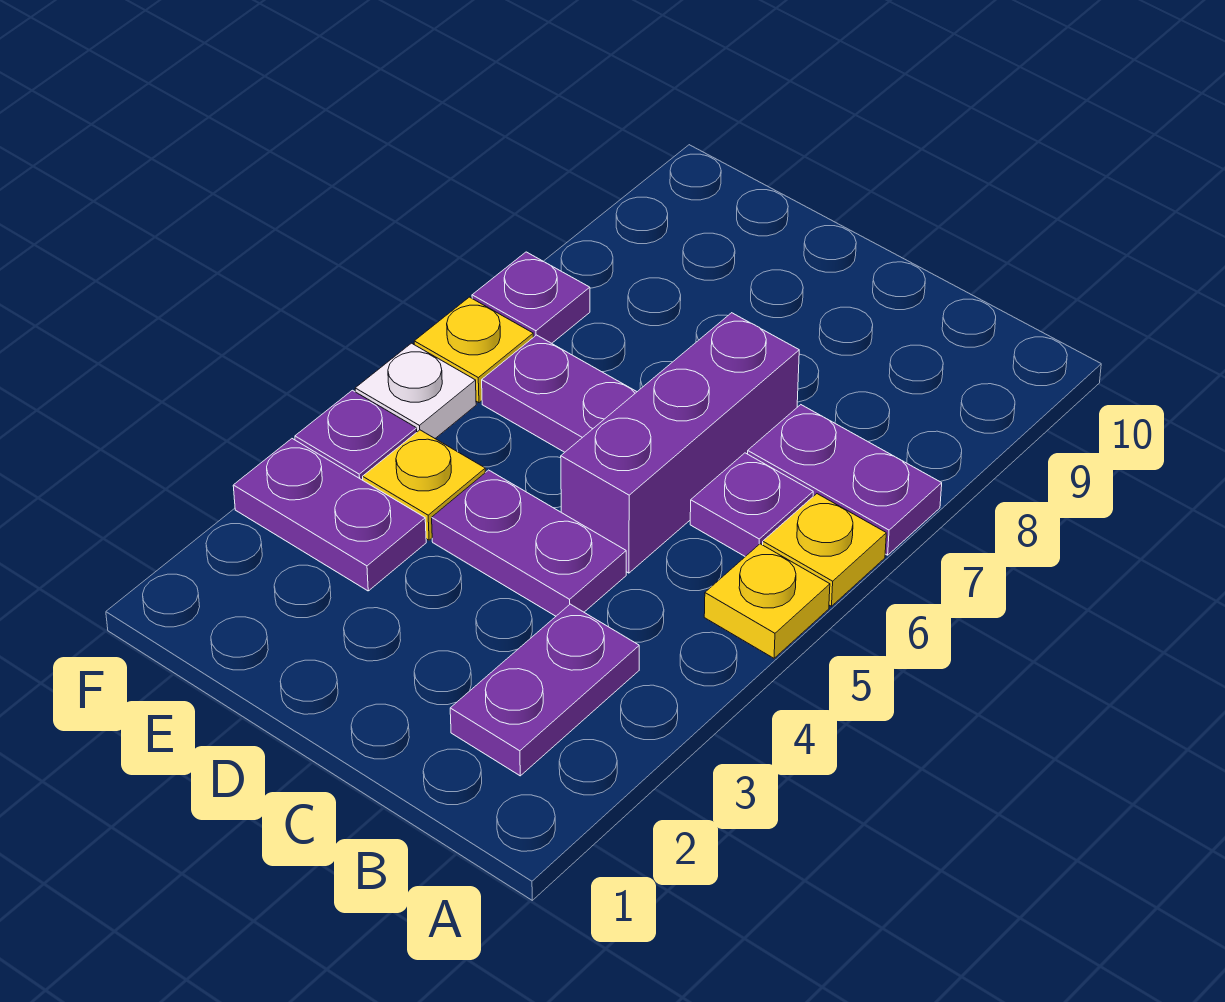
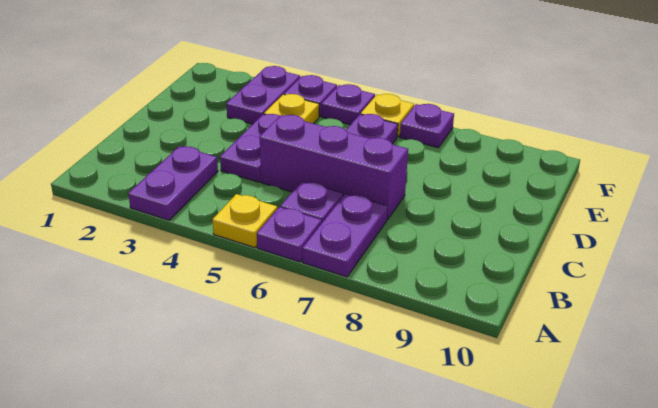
yellow plate A6 level 1 -> purple plate A6 level 1
purple plate B2:B3 level 1 -> purple plate A3:B3 level 1
white plate F5 level 1 -> purple plate F5 level 1

